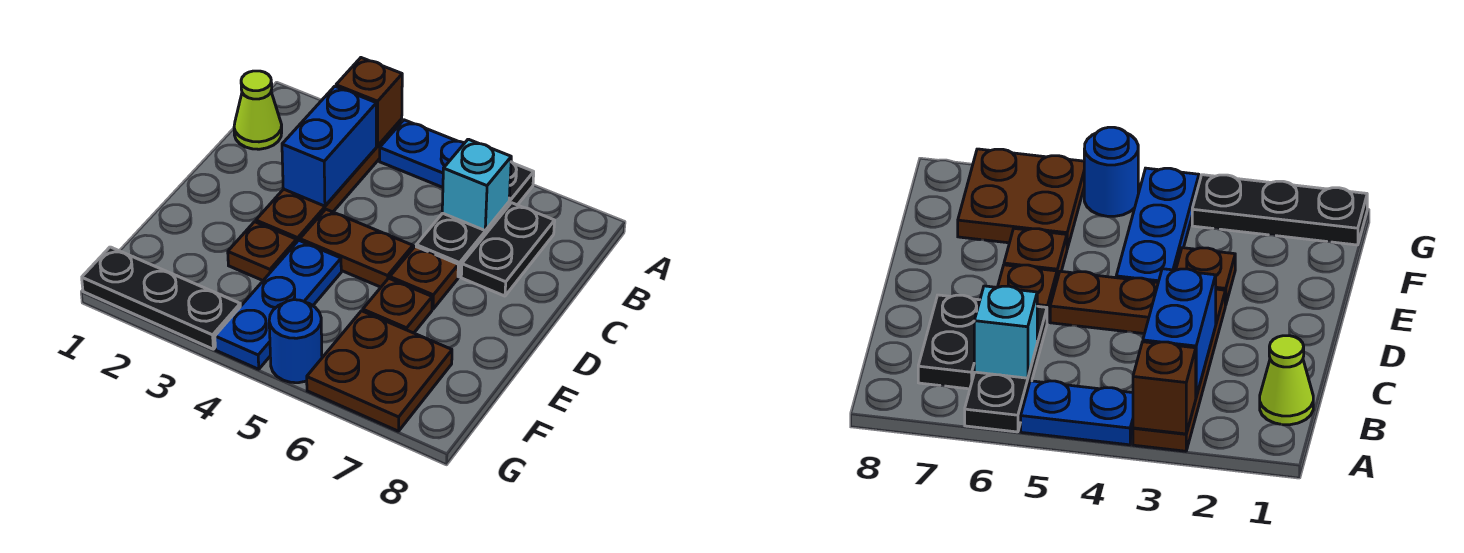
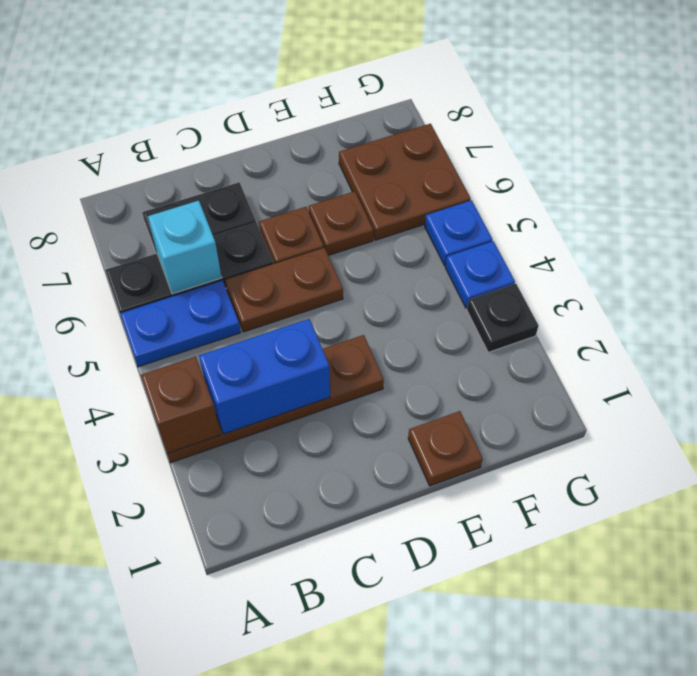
blue plate A4:A5 level 1 -> blue plate A5:B5 level 1
lime cone B1 level 1 -> none
brown plate D4:D5 level 1 -> brown plate C5:D5 level 1
brown plate E3 level 1 -> brown plate E1 level 1
blue plate E4:G4 level 1 -> blue plate G4 level 1
black plate G1:G3 level 1 -> black plate G3 level 1
blue round brick G5 level 1 -> blue plate G5 level 1

